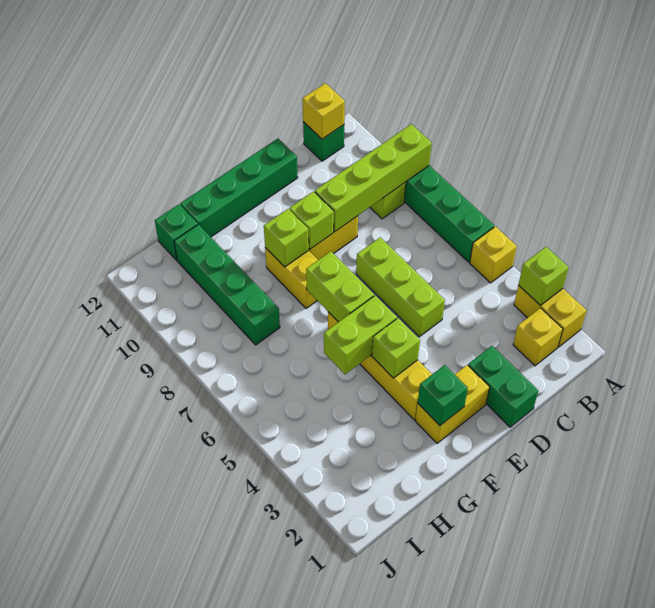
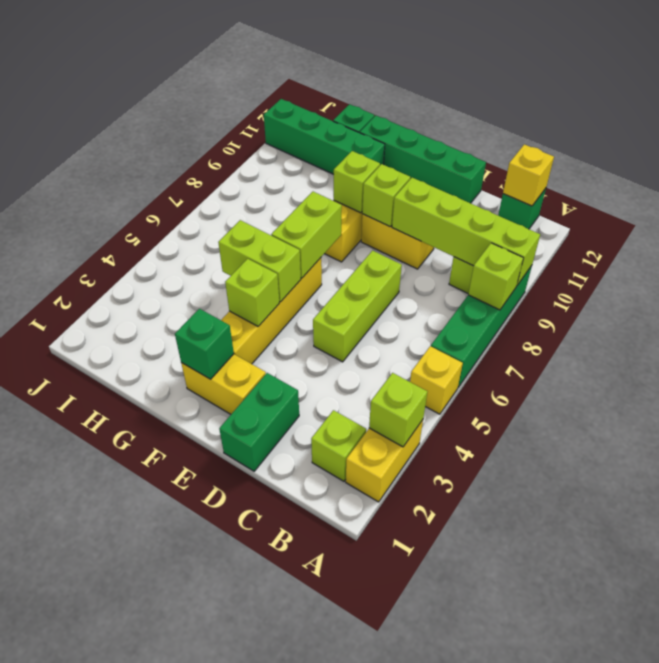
none -> lime brick A8 level 2
yellow brick B2 level 1 -> lime brick B2 level 1
green brick H8:H11 level 1 -> green brick G11:J11 level 1

